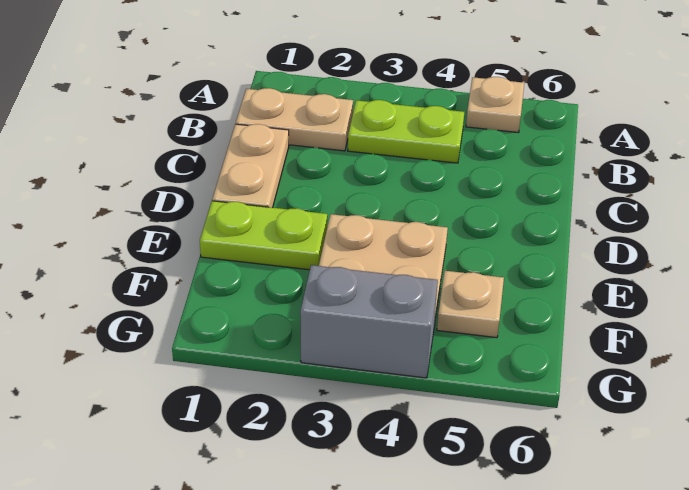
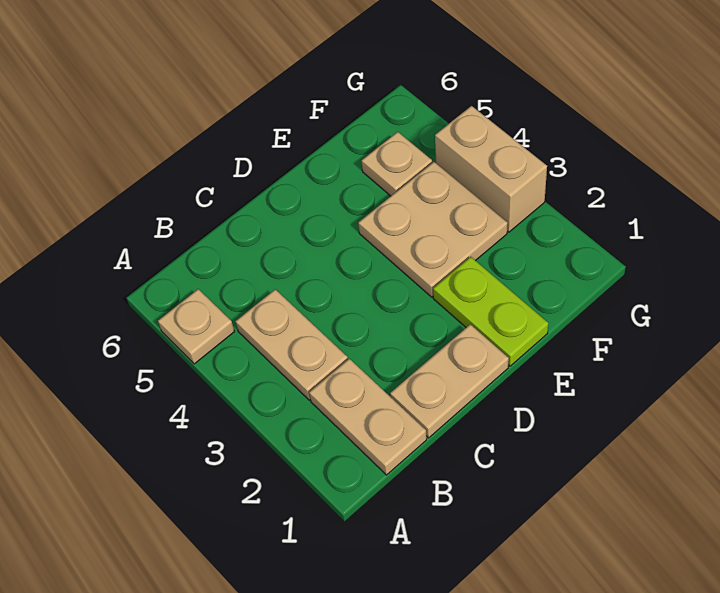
lime plate B3:B4 level 1 -> tan plate B3:B4 level 1
grey brick G3:G4 level 1 -> tan brick G3:G4 level 1

